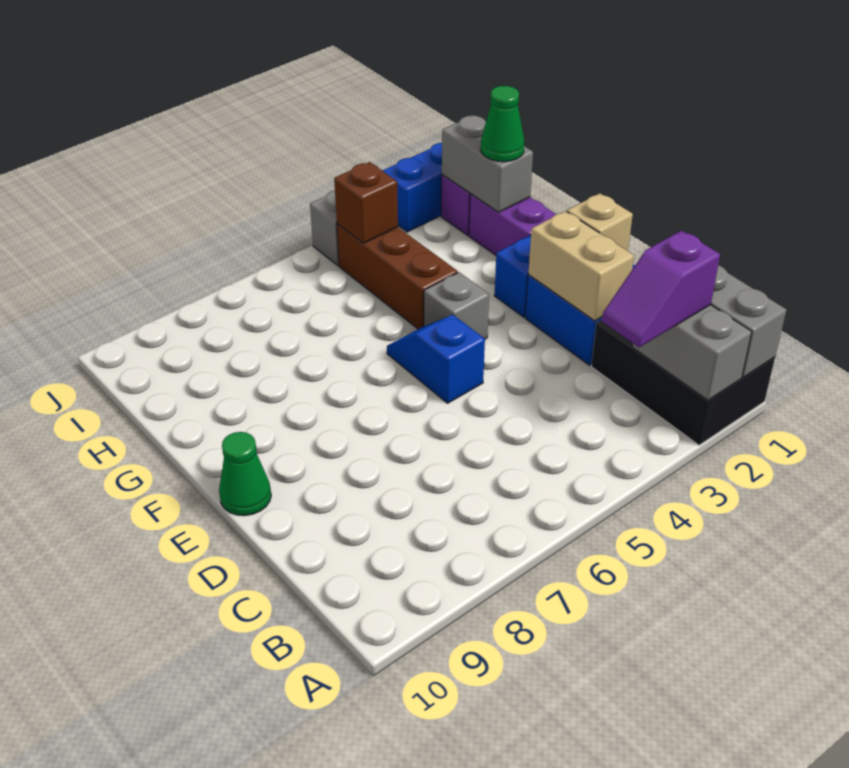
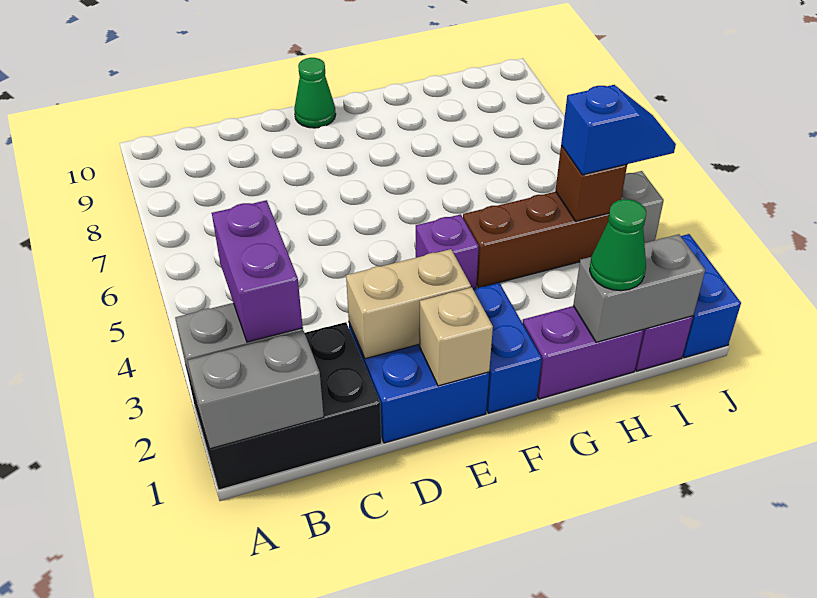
purple slope B2:B3 level 3 top 2 -> purple brick B2:B3 level 3
blue slope E5:F5 level 1 top E -> blue slope I4:J4 level 3 top I
grey brick F4 level 1 -> purple brick F4 level 1

